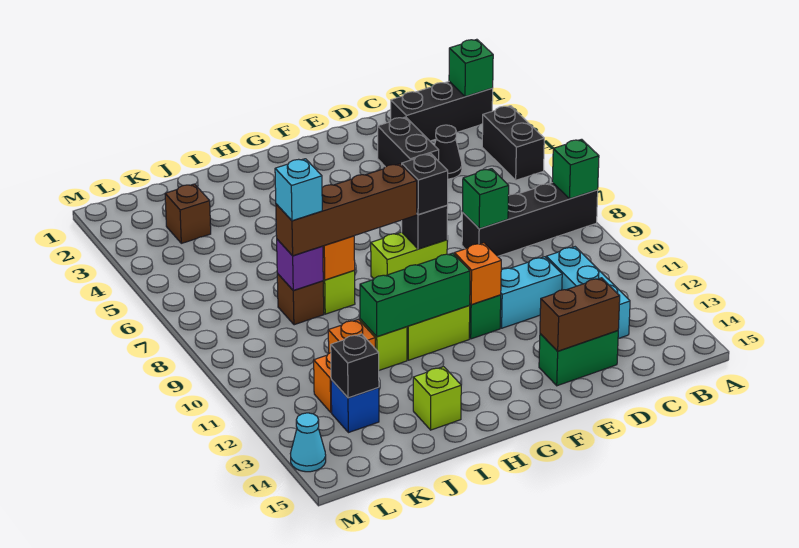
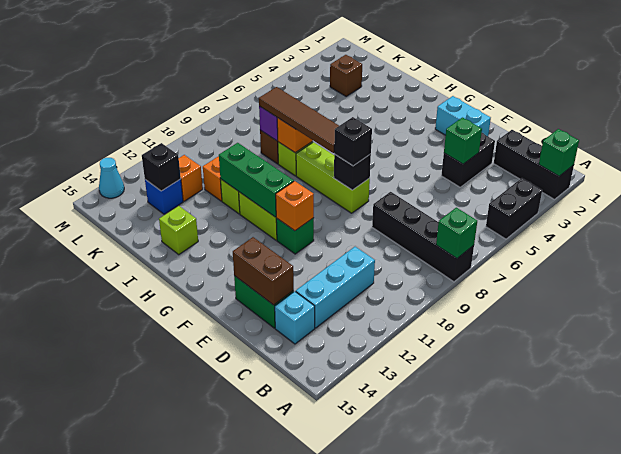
black cone C4 level 1 -> none
green brick D8 level 2 -> green brick D4 level 2
cyan brick D11:E11 level 1 -> cyan brick E2:F2 level 1
lime brick F8:G8 level 1 -> lime brick F8:H8 level 1
brown brick G8:J8 level 3 -> brown tile G8:J8 level 3
cyan brick J8 level 4 -> cyan brick C14 level 1

